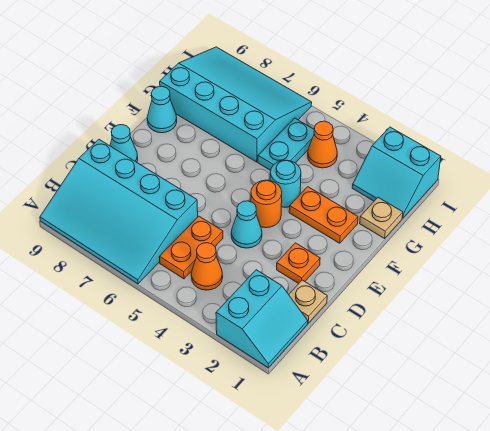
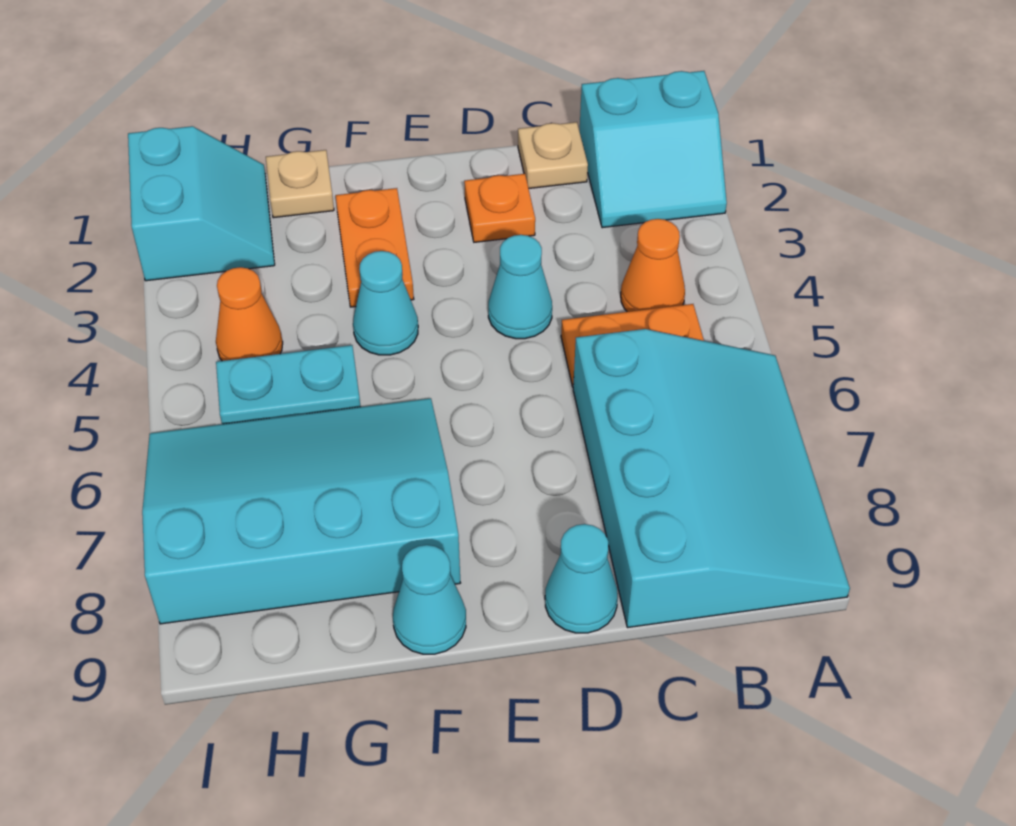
cyan slope A1:B2 level 1 top 2 -> cyan slope A1:B2 level 1 top 1
orange round brick E4 level 1 -> none
cyan round brick F4 level 1 -> cyan cone F4 level 1
cyan slope G6:I9 level 1 top G -> cyan slope F6:I8 level 1 top 8

